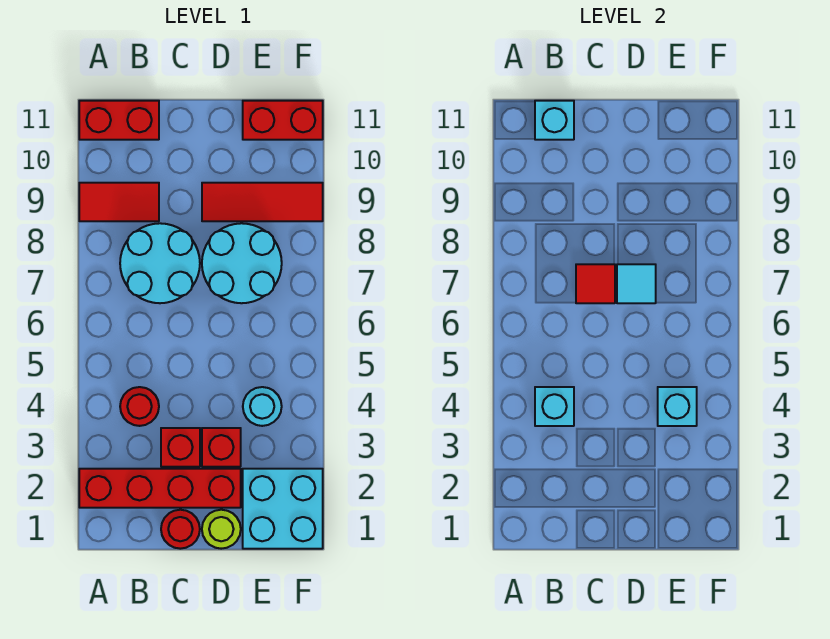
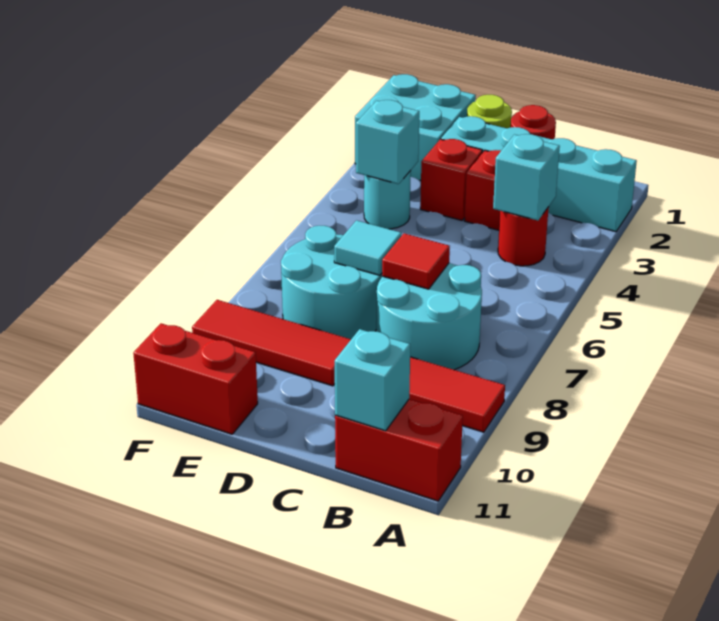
red brick A2:D2 level 1 -> cyan brick A2:D2 level 1

